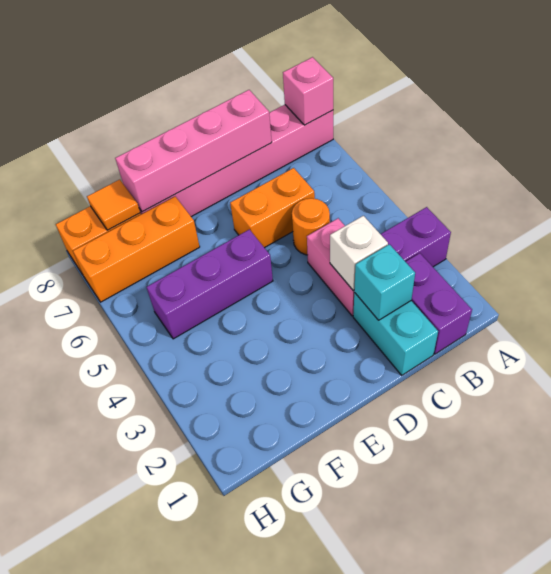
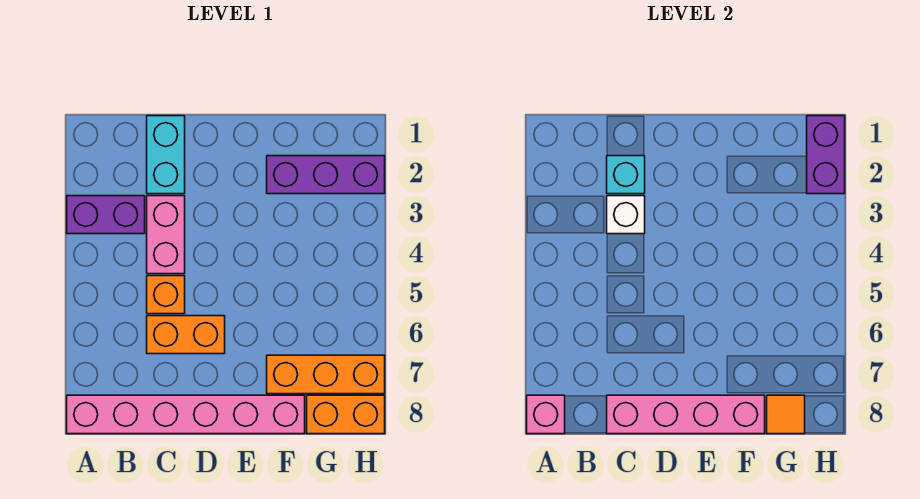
purple brick B1:B2 level 1 -> purple brick H1:H2 level 2
orange round brick C5 level 1 -> orange brick C5 level 1
purple brick E5:G5 level 1 -> purple brick F2:H2 level 1

